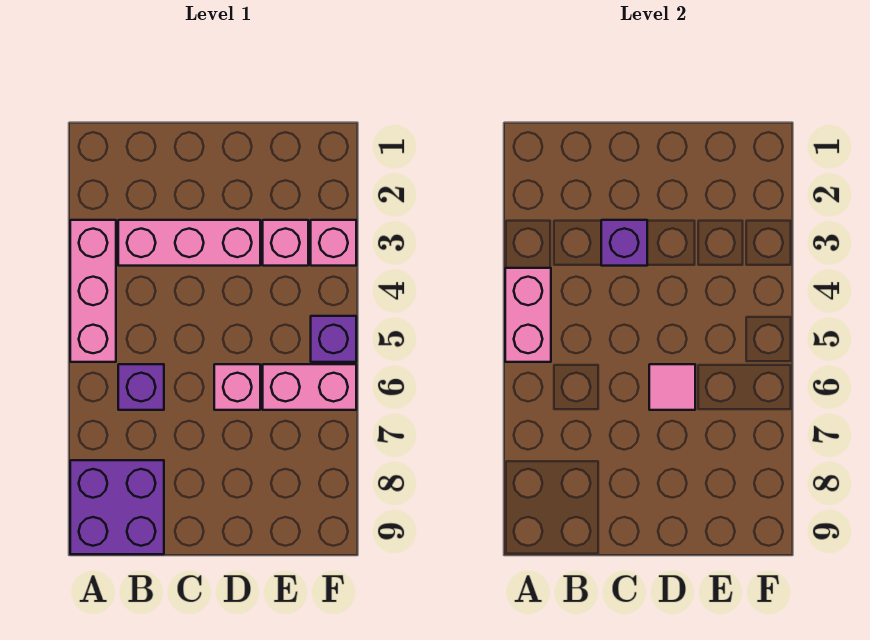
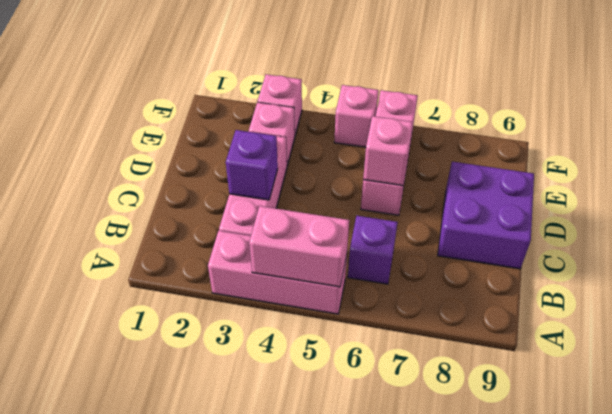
purple brick A8:B9 level 1 -> purple brick C8:D9 level 1
pink tile D6 level 2 -> pink brick D6 level 2
purple brick F5 level 1 -> pink brick F5 level 1

